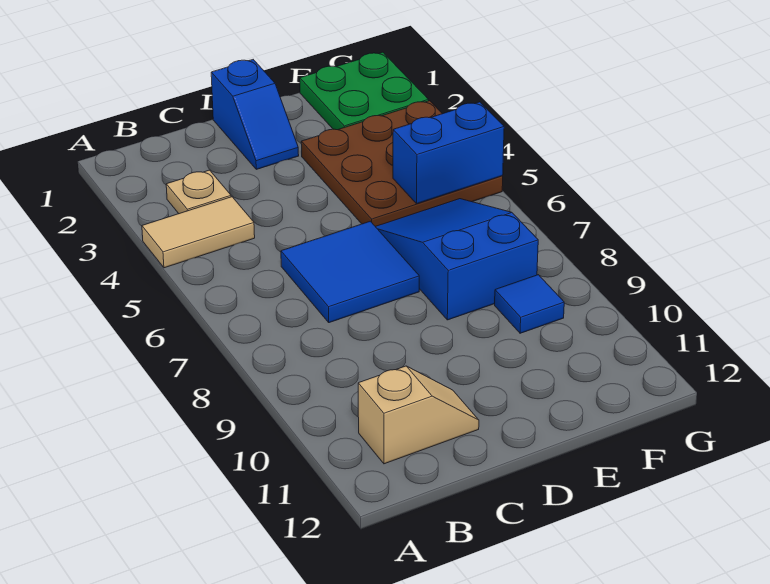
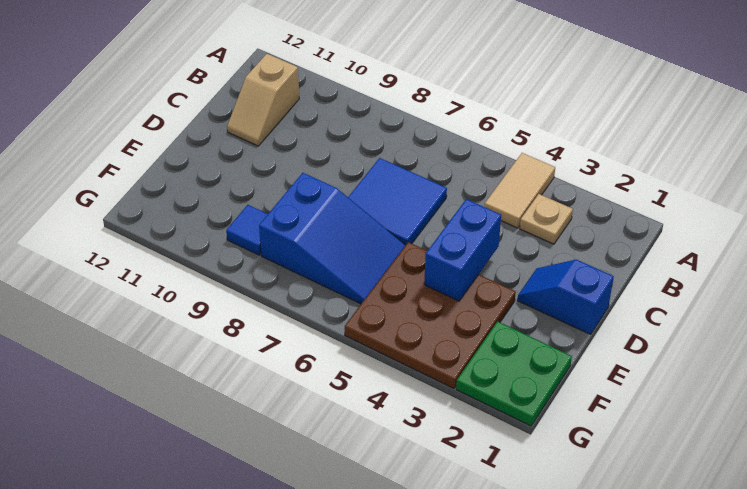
blue brick F5:G5 level 2 -> blue brick D4:E4 level 2

